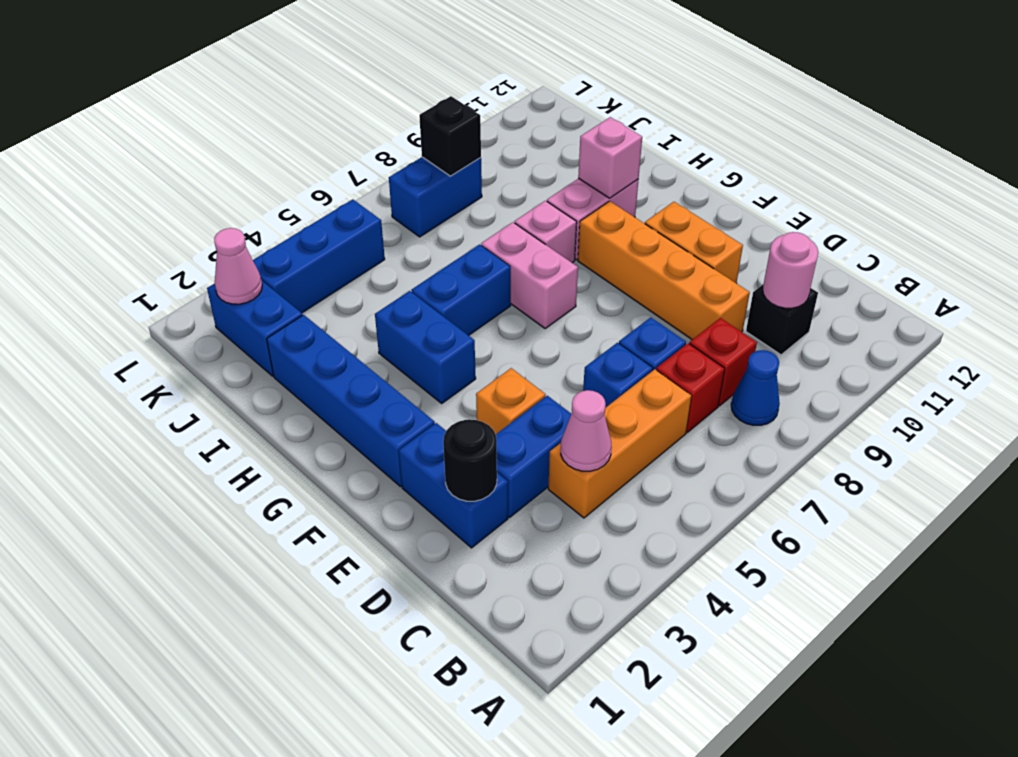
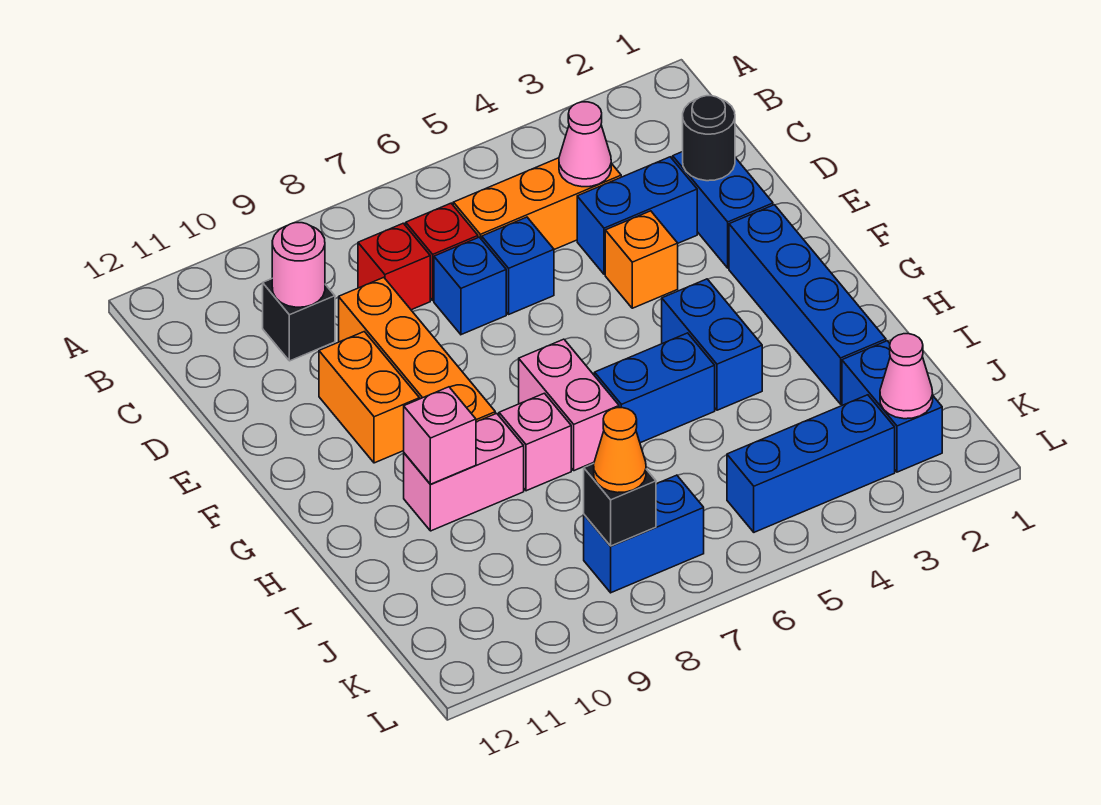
blue cone B8 level 1 -> none
none -> orange cone K8 level 3

